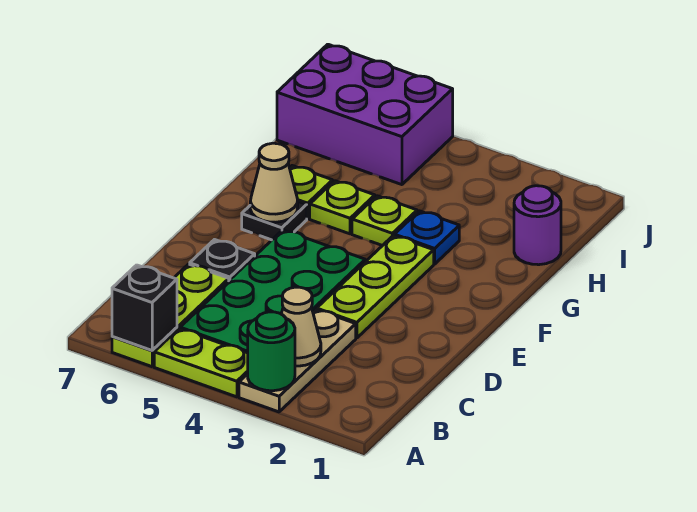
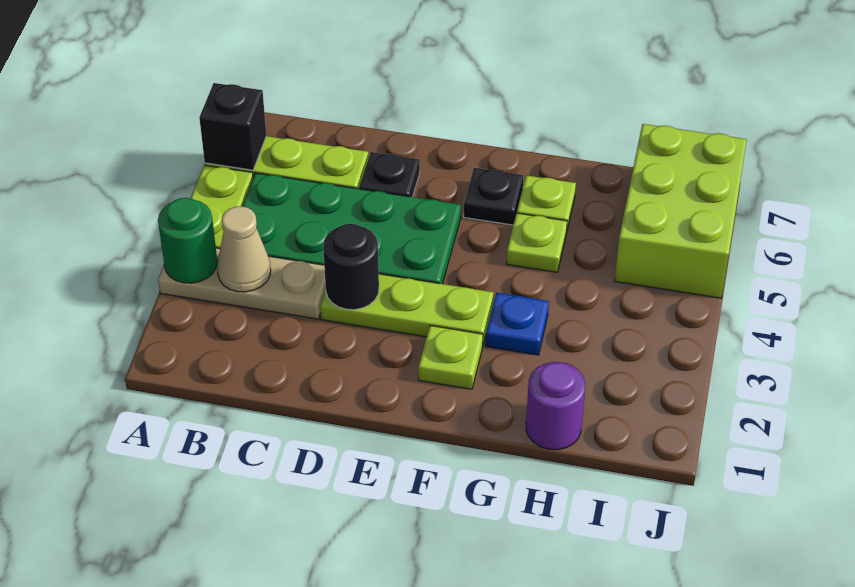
none -> black round brick D3 level 2
tan cone F6 level 2 -> none
lime plate G4 level 1 -> lime plate F2 level 1
purple brick I5:J7 level 1 -> lime brick I5:J7 level 1

